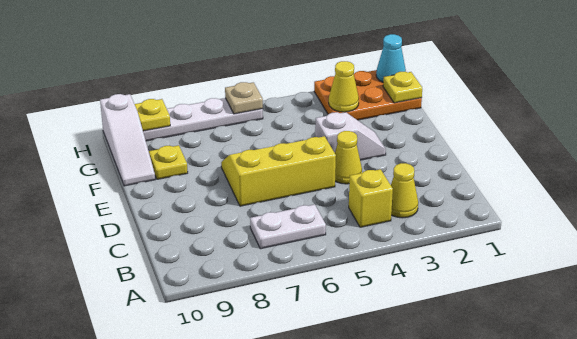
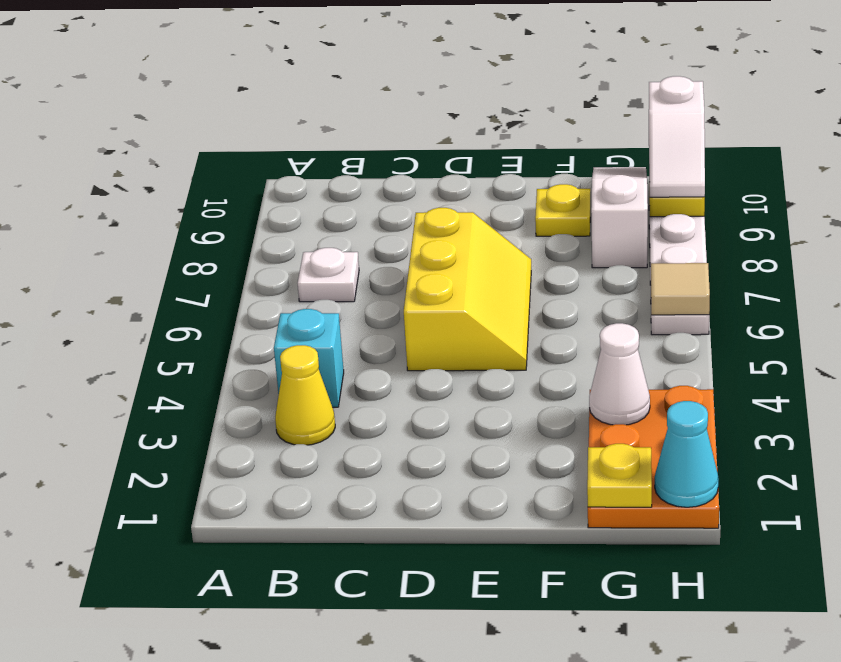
yellow brick B4 level 1 -> cyan brick B4 level 1
white plate B6:B7 level 1 -> white plate B7 level 1
yellow cone D4 level 1 -> none
white slope E3:E4 level 1 top 4 -> white slope H9:H10 level 3 top 10
white slope F10:H10 level 1 top H -> white slope G8:G10 level 1 top 8
yellow cone G3 level 2 -> white cone G3 level 2
tan plate H6 level 2 -> tan tile H6 level 2

